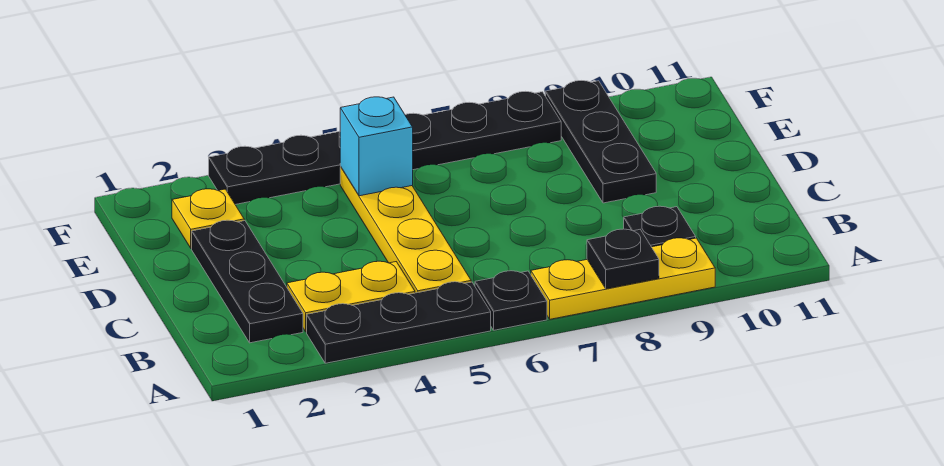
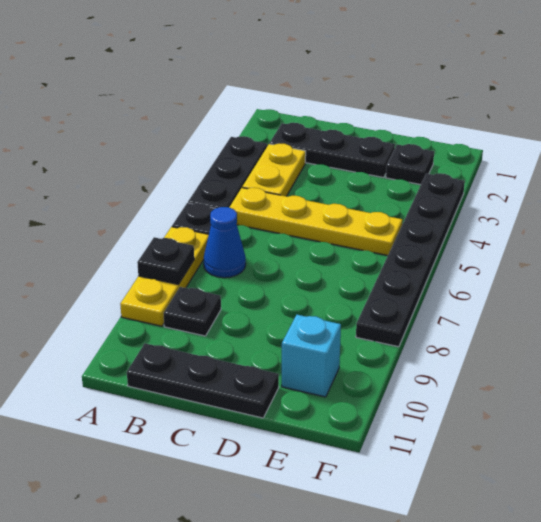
none -> blue cone B7 level 1
black plate D9:F9 level 1 -> black plate B11:D11 level 1
yellow plate E2 level 1 -> black plate E2 level 1
cyan brick E5 level 2 -> cyan brick E10 level 1

